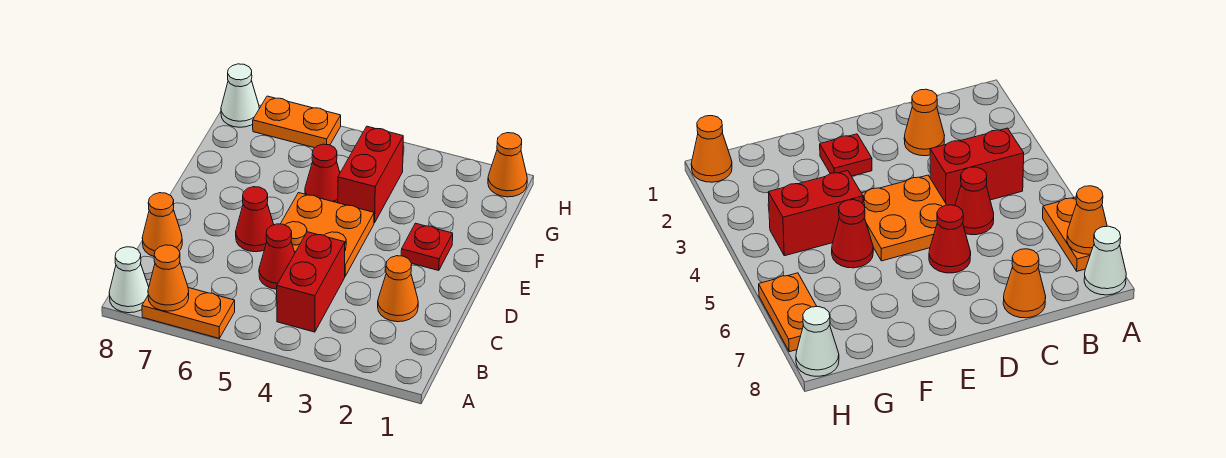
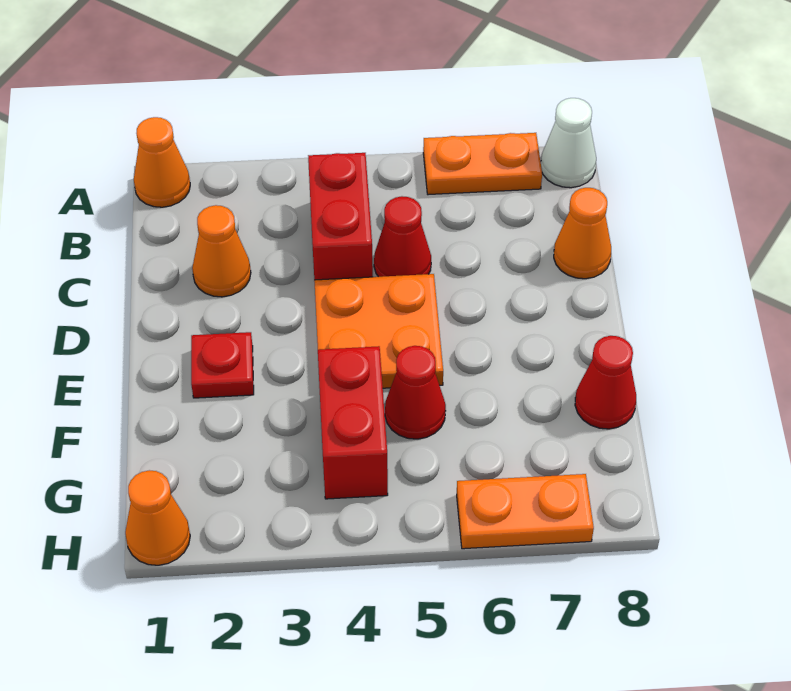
orange cone A7 level 2 -> orange cone A1 level 1
red cone D6 level 1 -> red cone F8 level 1
white cone H8 level 1 -> none

